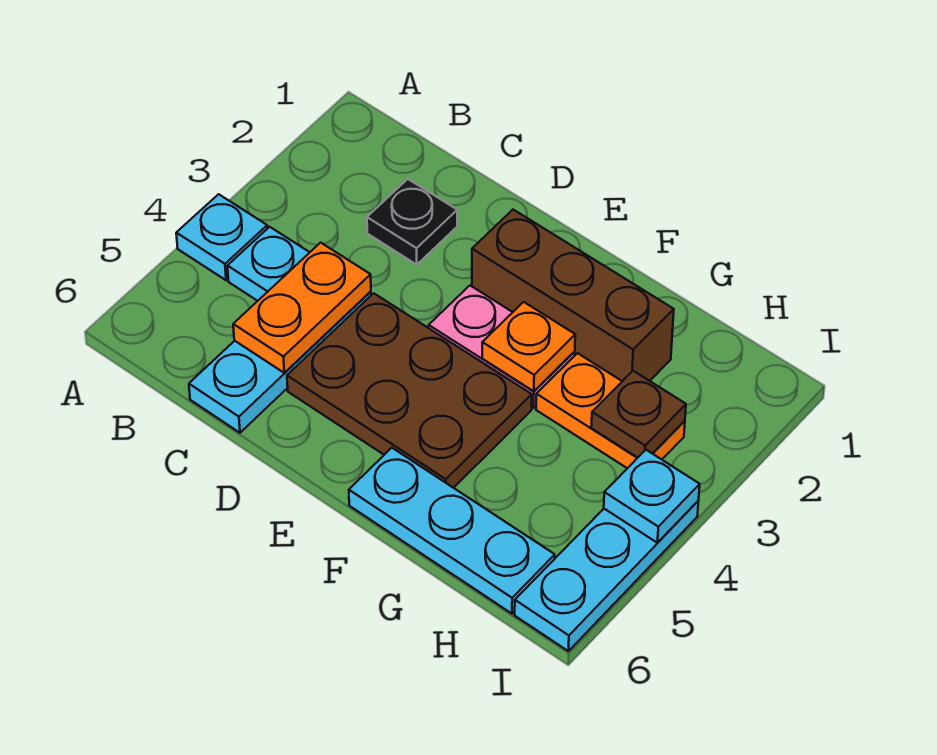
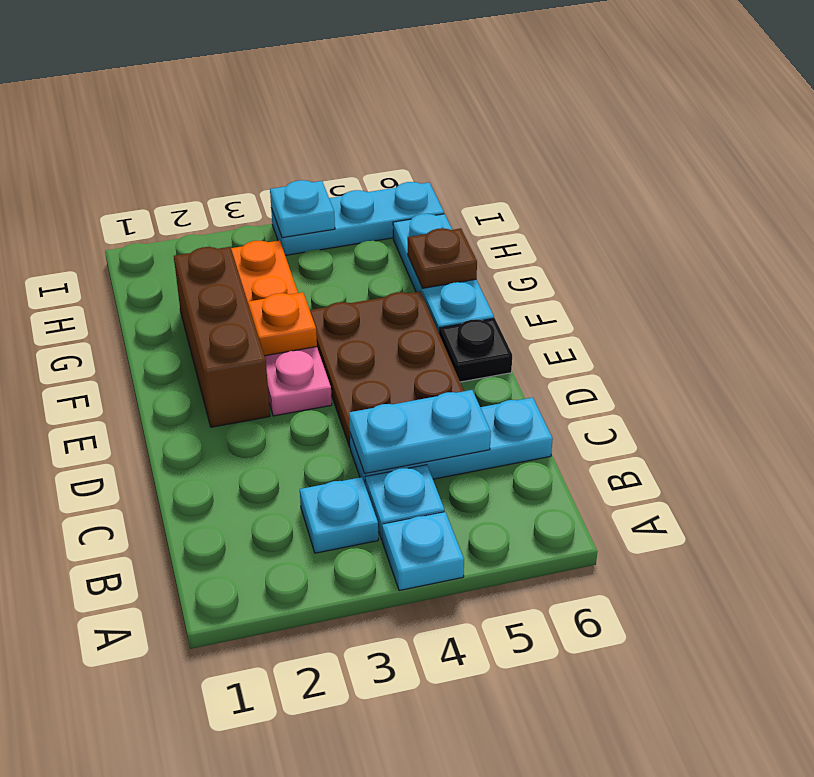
none -> cyan plate B3 level 1
black plate C2 level 1 -> black plate E6 level 1
orange plate C4:C5 level 2 -> cyan plate C4:C5 level 2
brown plate H3 level 2 -> brown plate G6 level 2

